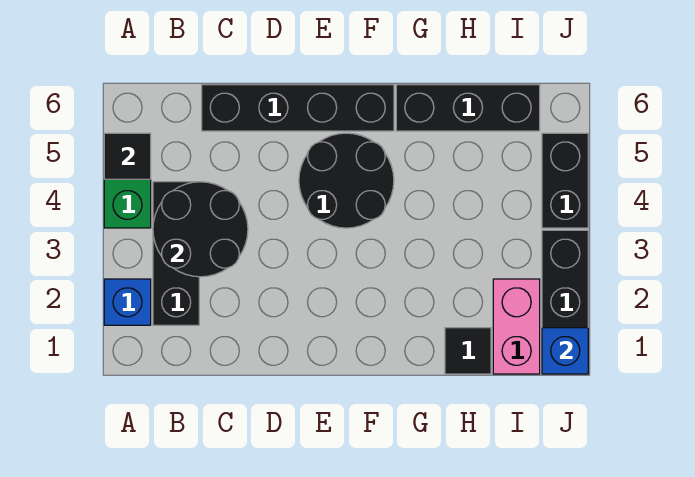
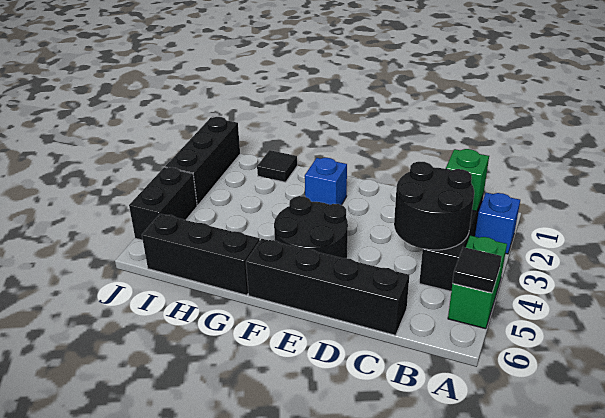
none -> green brick B2 level 2
pink brick I1:I2 level 1 -> none
blue brick J1 level 2 -> blue brick F2 level 1

